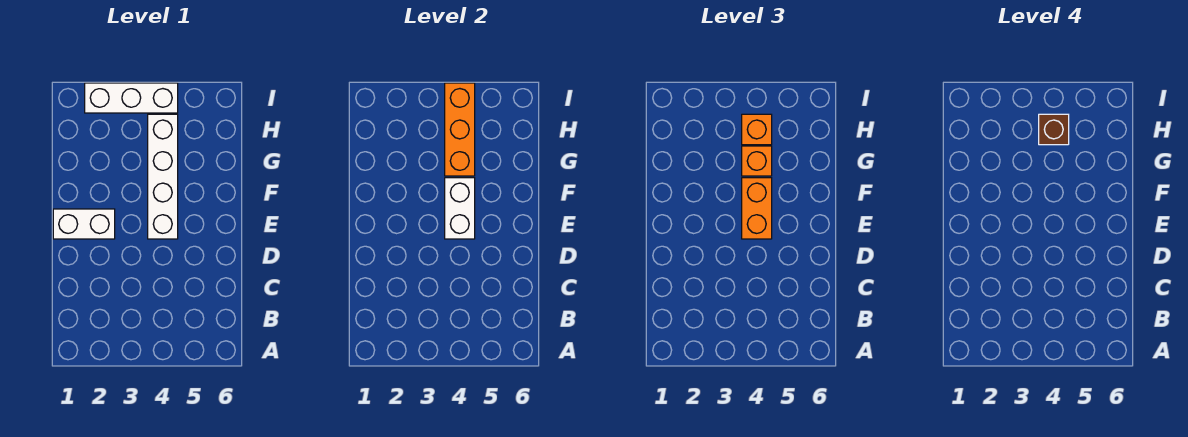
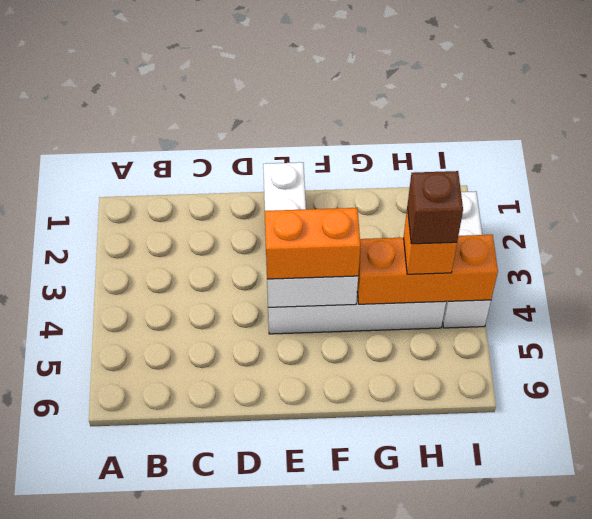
orange brick G4 level 3 -> none

